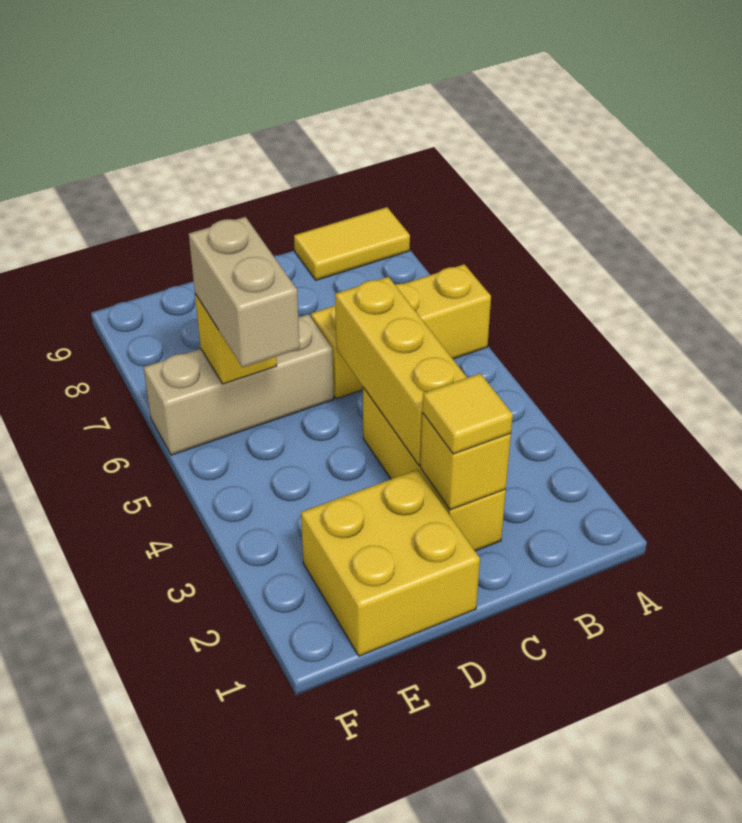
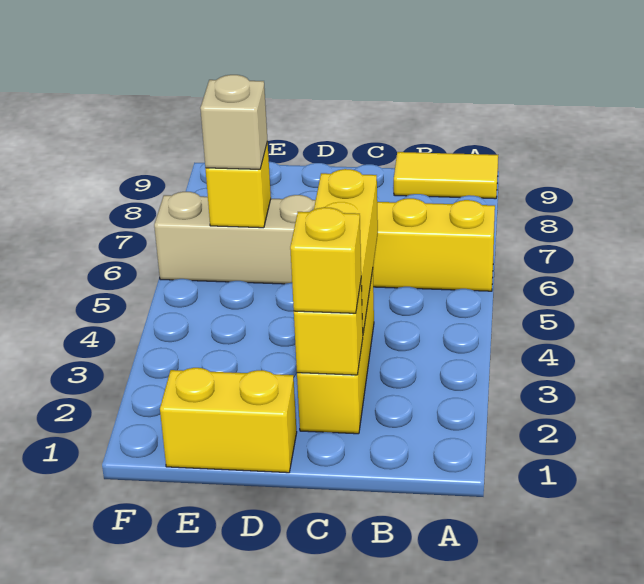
yellow tile C2 level 3 -> yellow brick C2 level 3
yellow brick D1:E2 level 1 -> yellow brick D1:E1 level 1
tan brick E5:E6 level 3 -> tan brick E6 level 3

